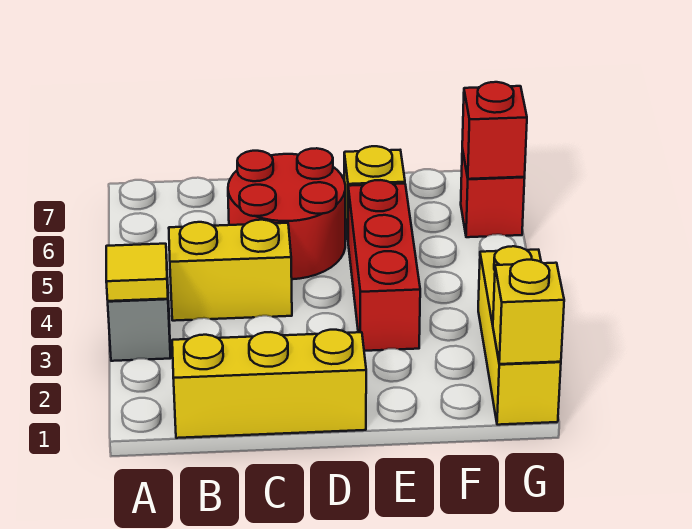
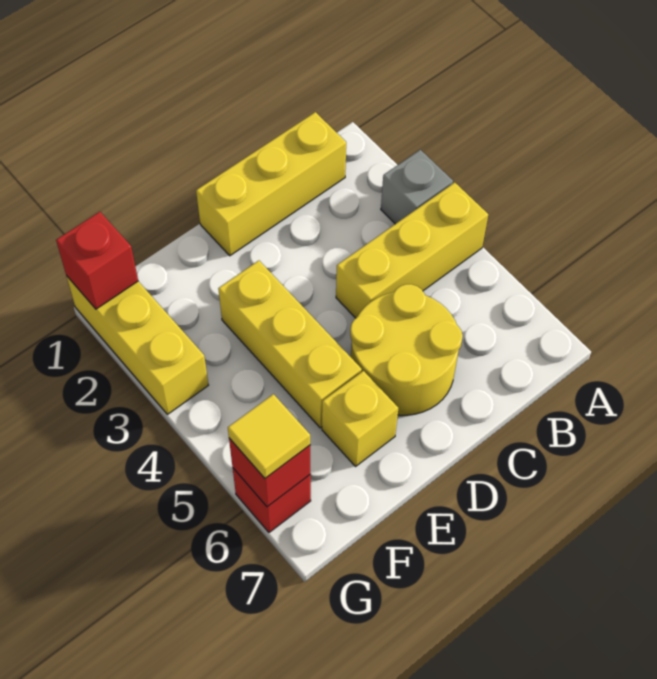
yellow tile A3 level 2 -> yellow tile G6 level 3
yellow brick B4:C4 level 1 -> yellow brick A4:C4 level 1
red round brick C5:D6 level 1 -> yellow round brick C5:D6 level 1
red brick E3:E5 level 1 -> yellow brick E3:E5 level 1
yellow brick G1 level 2 -> red brick G1 level 2

